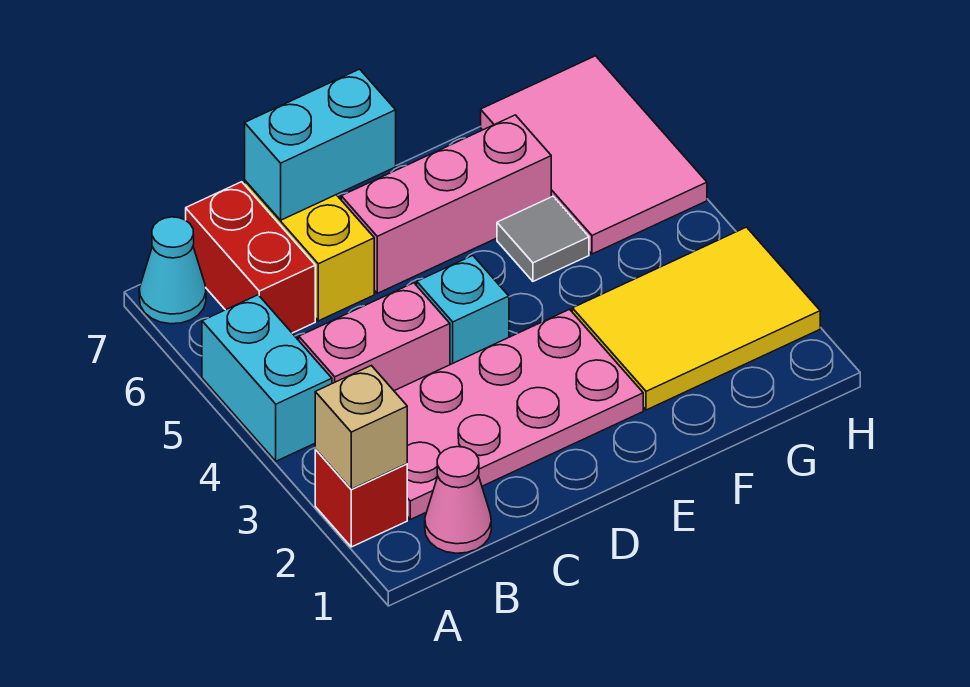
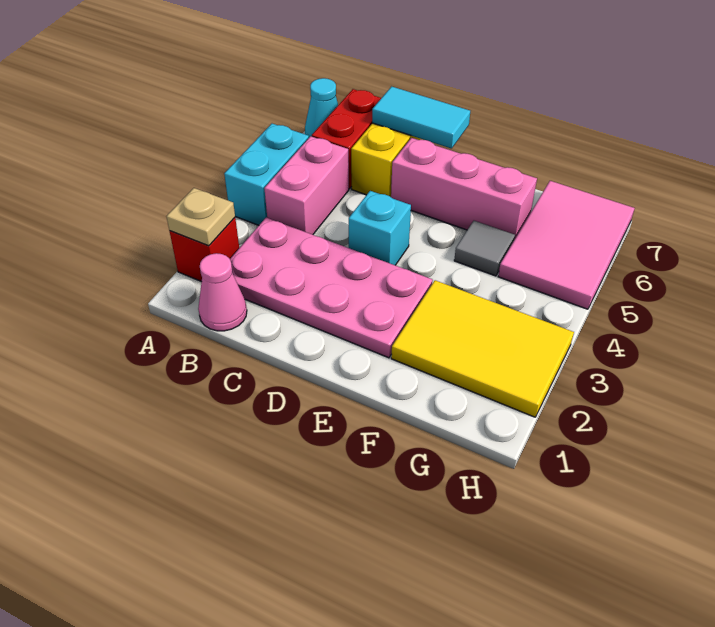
tan brick A2 level 2 -> tan plate A2 level 2
pink brick B4:C4 level 1 -> pink brick B4:B5 level 1
cyan brick C7:D7 level 2 -> cyan tile C7:D7 level 2

